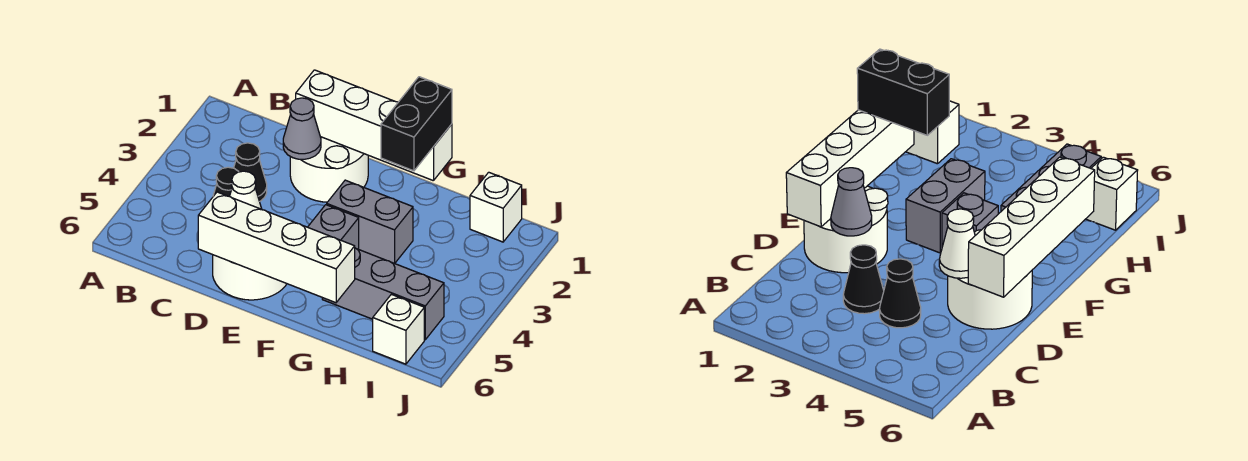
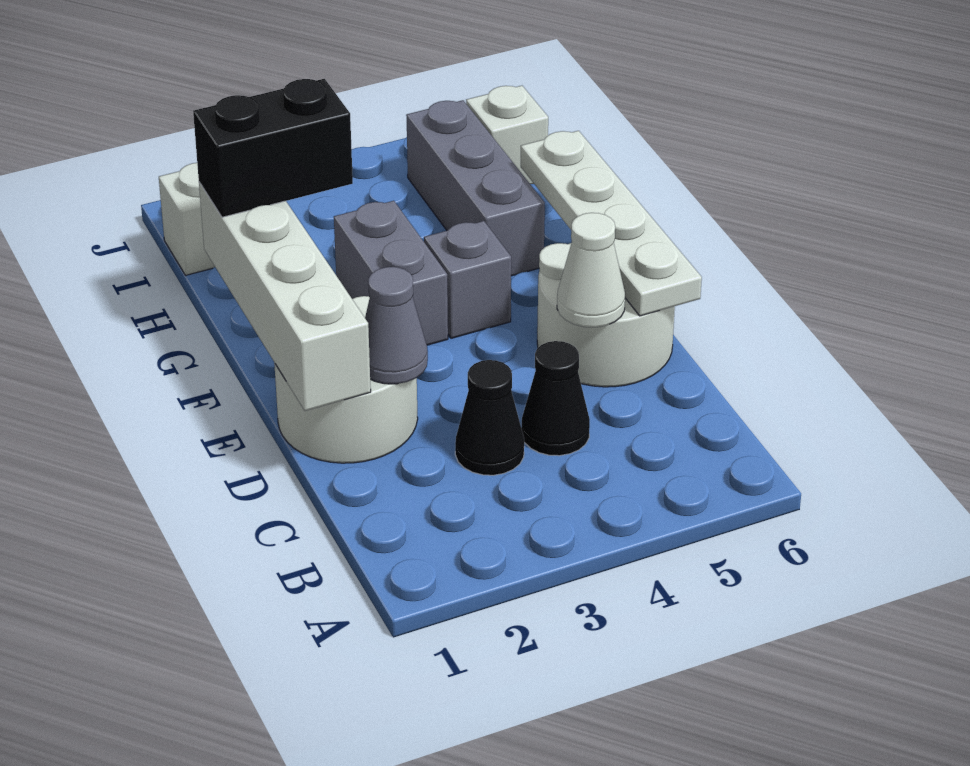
white brick D6:G6 level 2 -> white plate D6:G6 level 2

